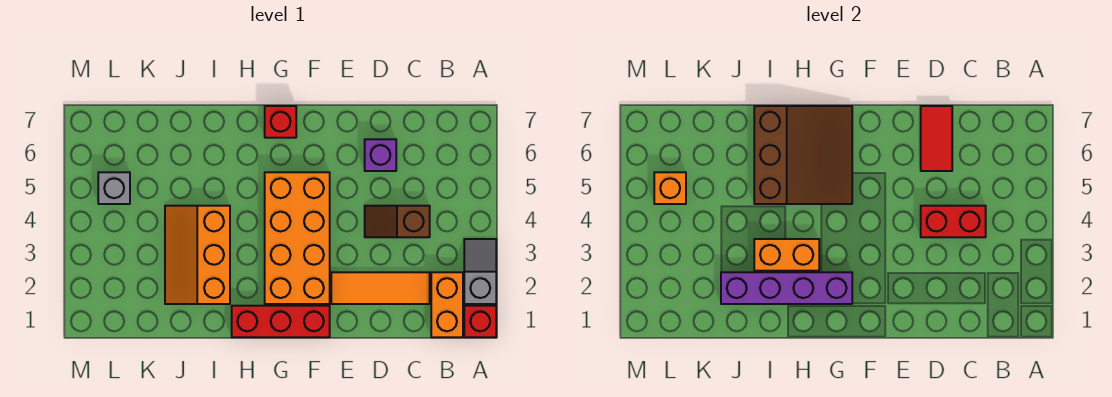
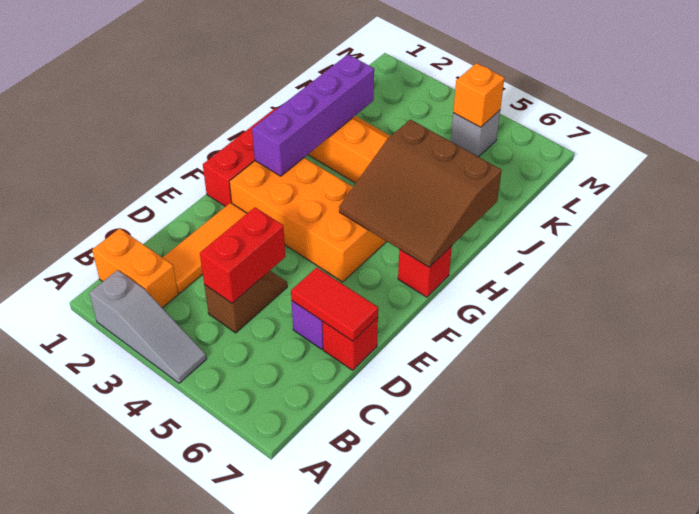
red brick A1 level 1 -> red brick D7 level 1
grey slope A2:A3 level 1 top 2 -> grey slope A2:A4 level 1 top 2
orange brick H3:I3 level 2 -> none

